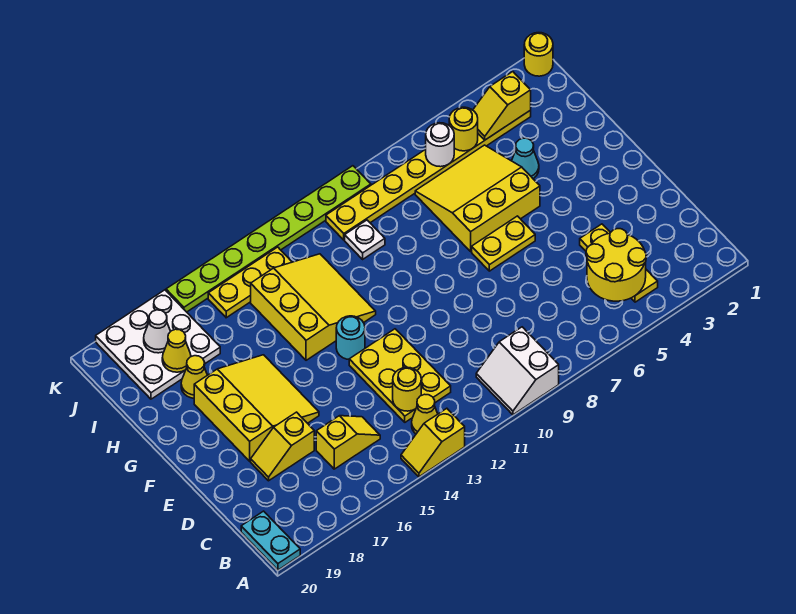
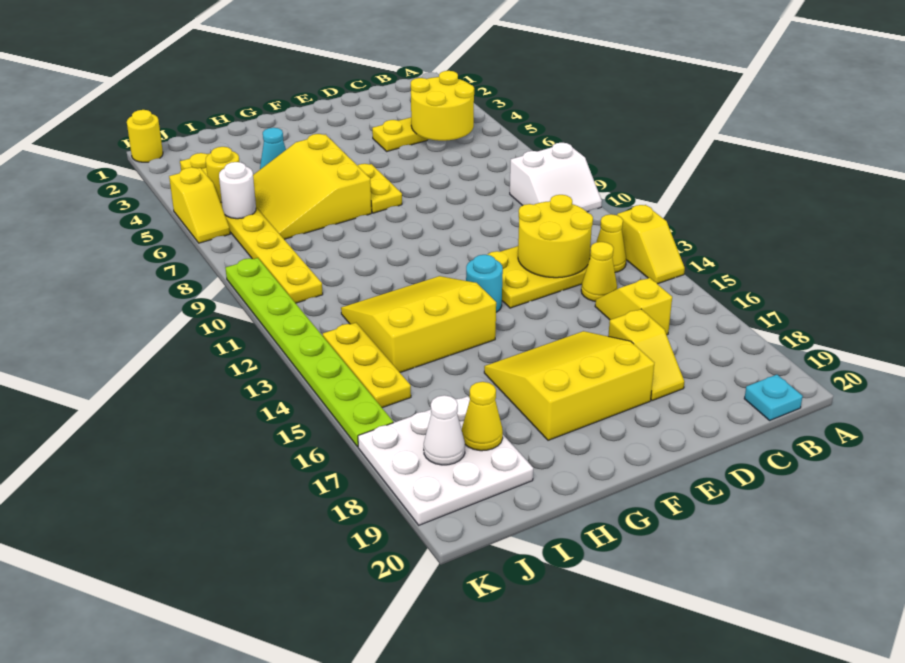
cyan plate A20:B20 level 1 -> cyan plate B20 level 1
yellow round brick C13 level 2 -> yellow round brick C12:D13 level 2
yellow cone H18 level 1 -> yellow cone C14 level 1
white plate I10 level 1 -> none
yellow slope J3:J4 level 2 top 3 -> yellow slope K5:K6 level 1 top 5

